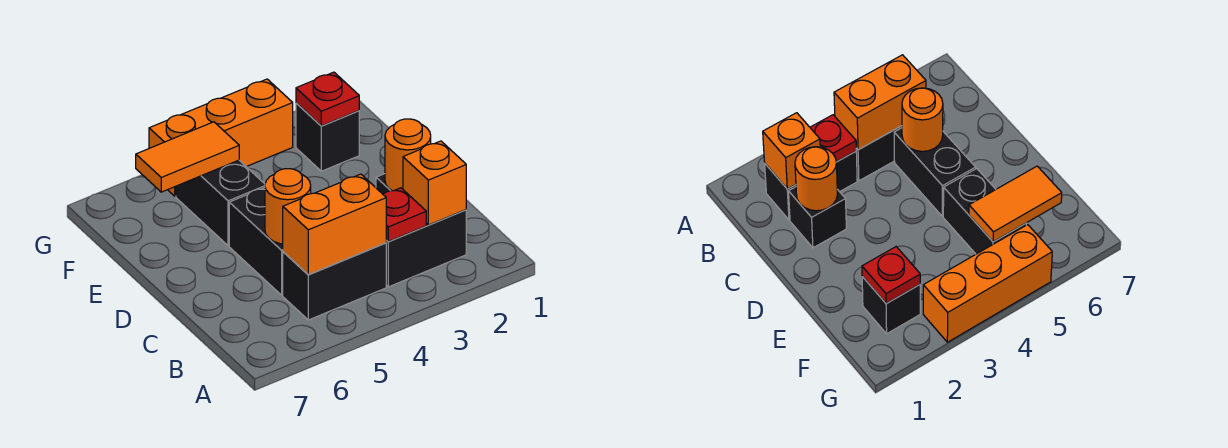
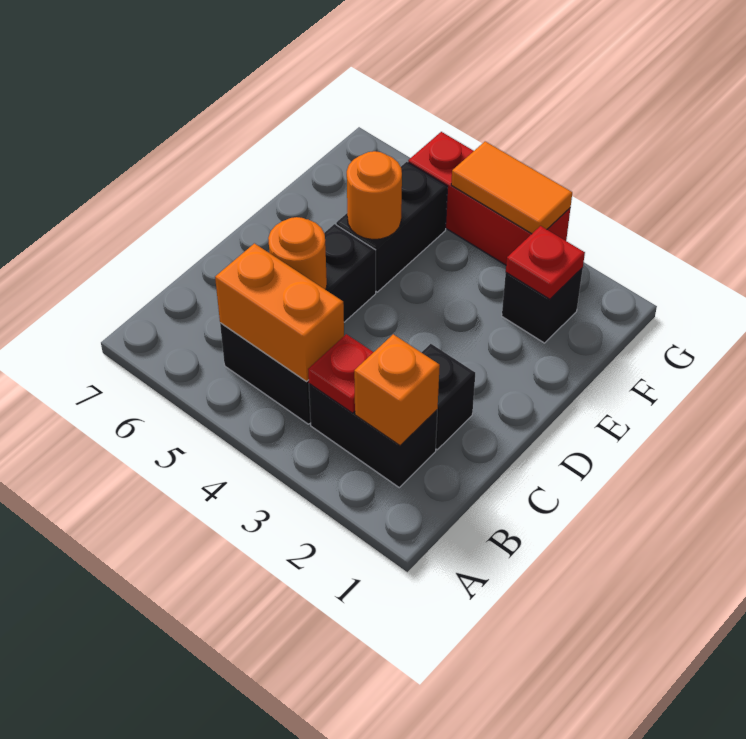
orange round brick C2 level 2 -> orange round brick E5 level 2
orange tile F5:F6 level 2 -> orange tile G3:G4 level 2
orange brick G3:G5 level 1 -> red brick G3:G5 level 1

